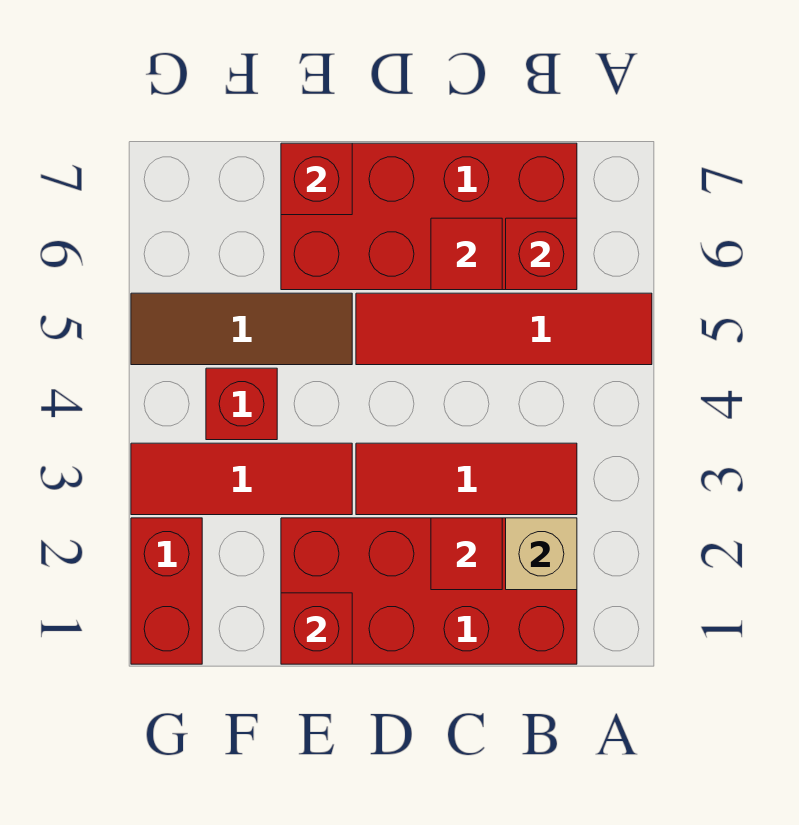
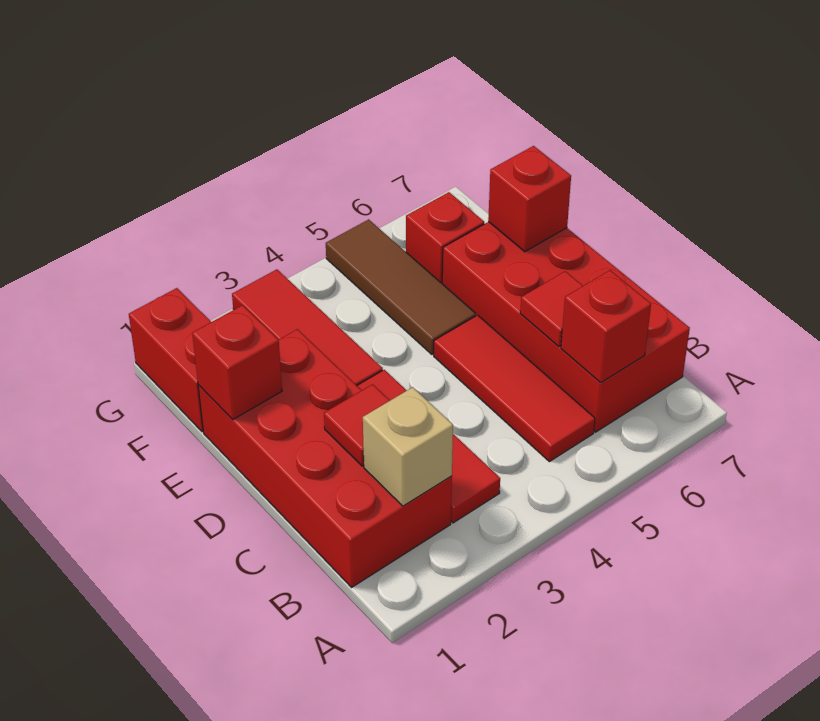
red tile A5:D5 level 1 -> red tile B5:D5 level 1
red brick F4 level 1 -> red brick F6 level 1
red brick G1:G2 level 1 -> red brick F1:G1 level 1

